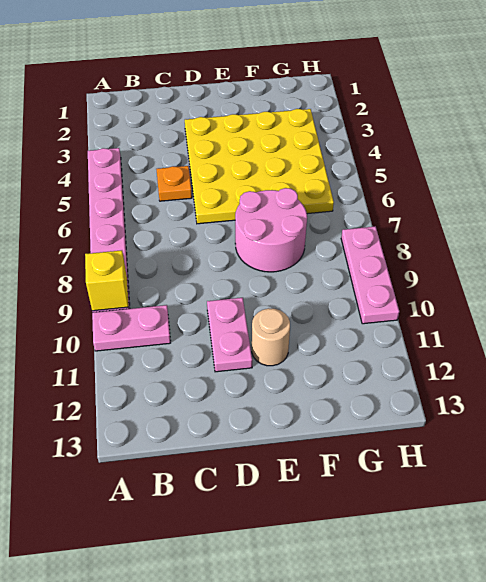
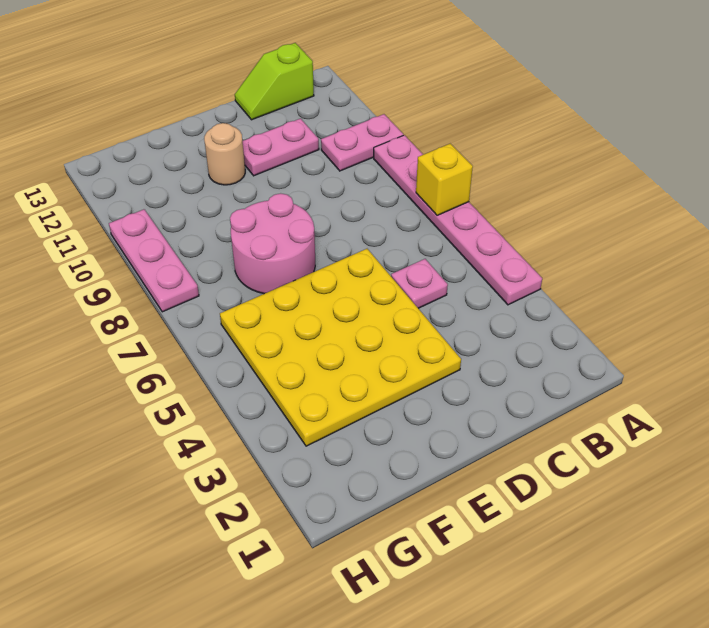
yellow brick A9 level 2 -> yellow brick A7 level 2
none -> lime slope B13:C13 level 1 top B
orange plate C5 level 1 -> pink plate C5 level 1
pink plate D10:D11 level 1 -> pink plate C11:D11 level 1

